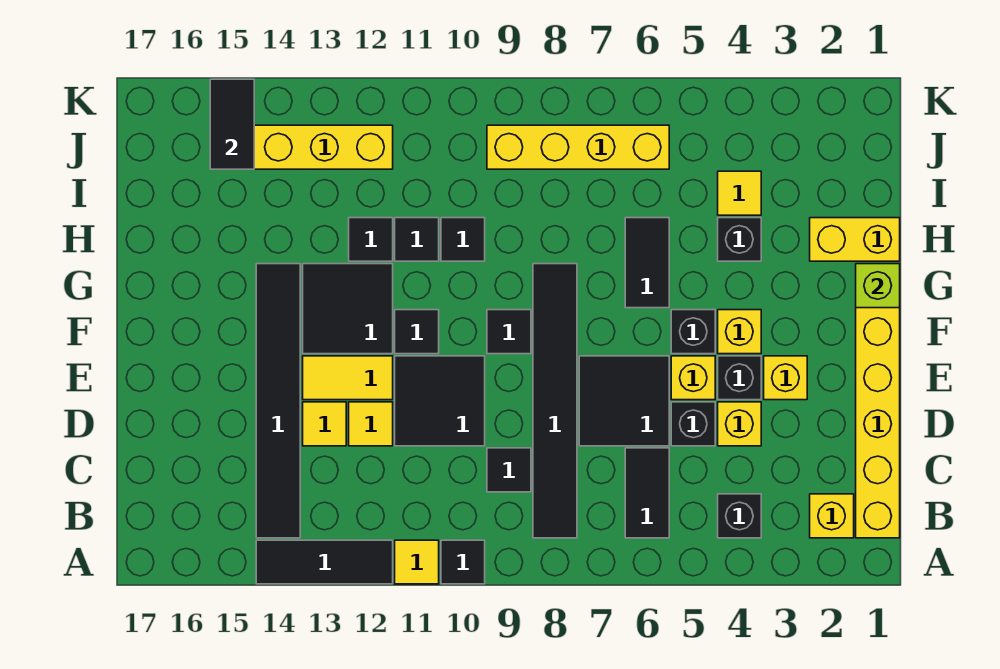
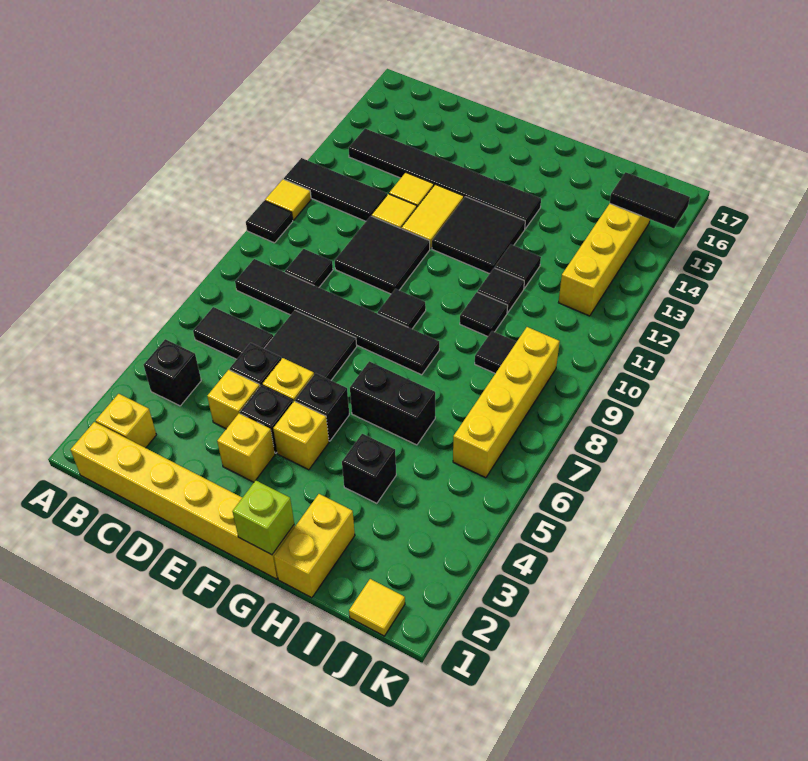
black tile A12:A14 level 1 -> black tile A12:C12 level 1
black tile F11 level 1 -> black tile I9 level 1
black tile G6:H6 level 1 -> black brick G6:H6 level 1
yellow tile I4 level 1 -> yellow tile J1 level 1

